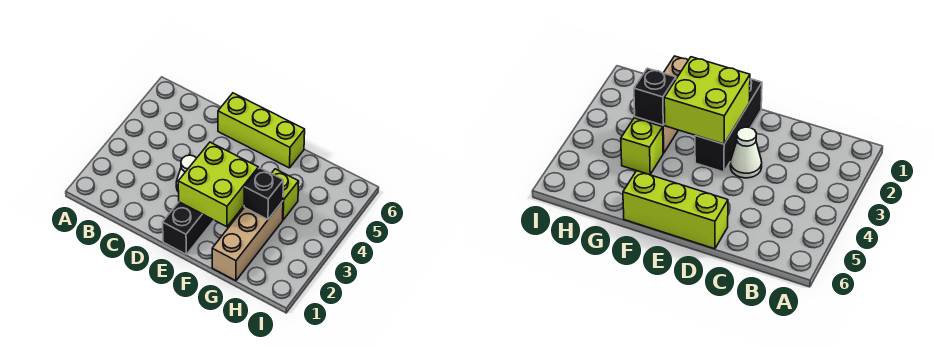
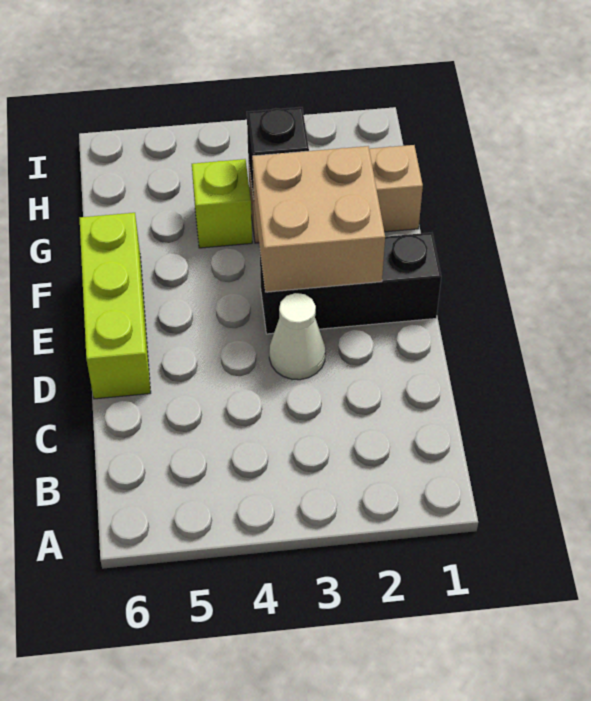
lime brick E2:F3 level 2 -> tan brick E2:F3 level 2

